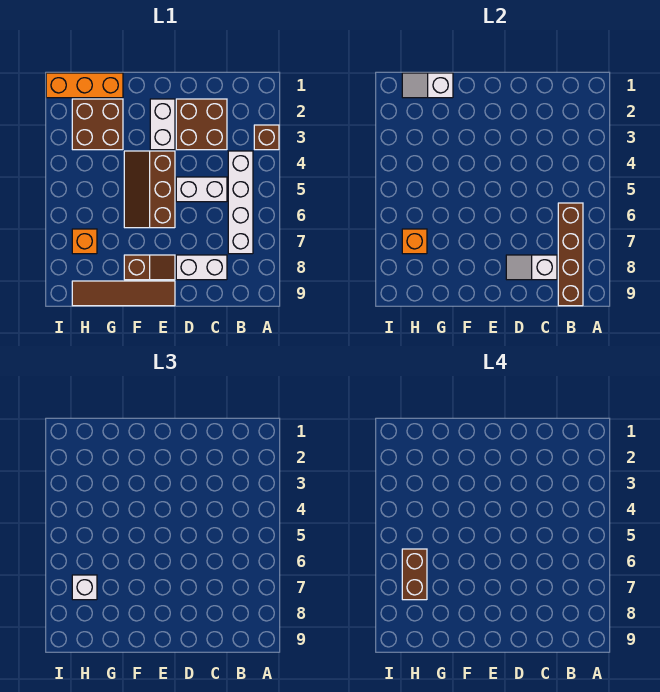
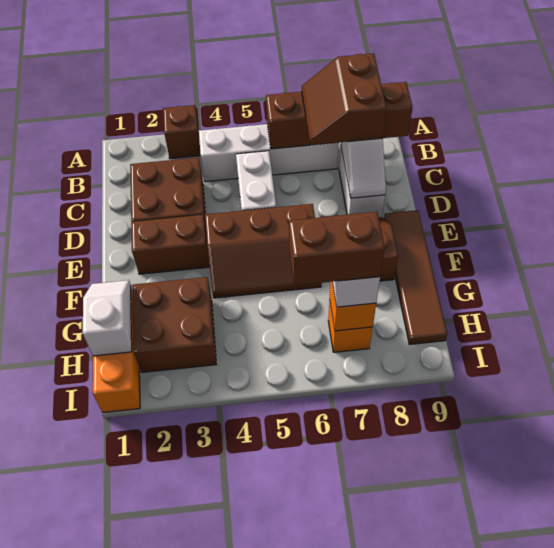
none -> brown slope B7:C8 level 3 top 8
white brick E2:E3 level 1 -> brown brick E2:E3 level 1
white slope G1:H1 level 2 top G -> white slope G1:H1 level 2 top H

